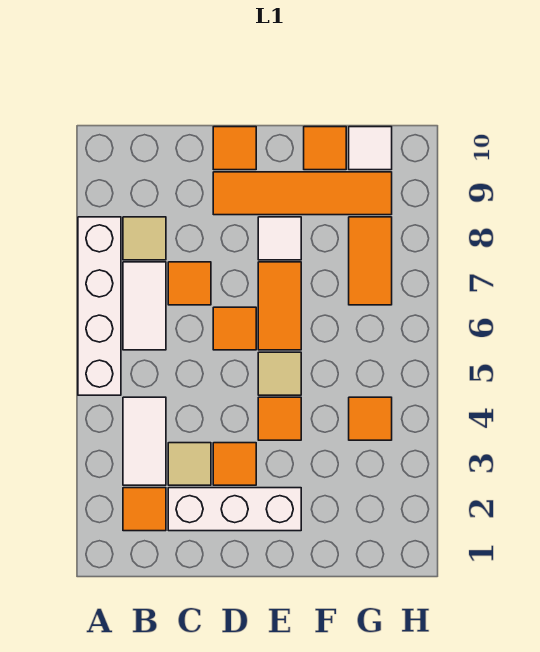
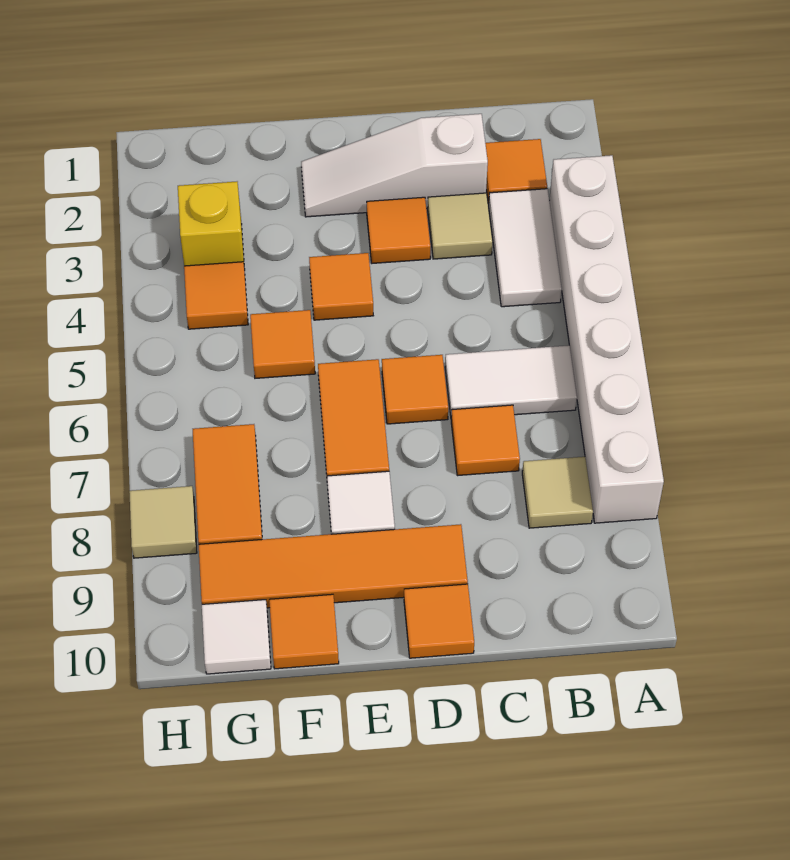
white brick A5:A8 level 1 -> white brick A3:A8 level 1
white tile B6:B7 level 1 -> white tile B6:C6 level 1
white brick C2:E2 level 1 -> white slope C2:E2 level 1 top C
tan tile E5 level 1 -> tan tile H8 level 1
none -> orange tile F5 level 1
none -> yellow brick G3 level 1

